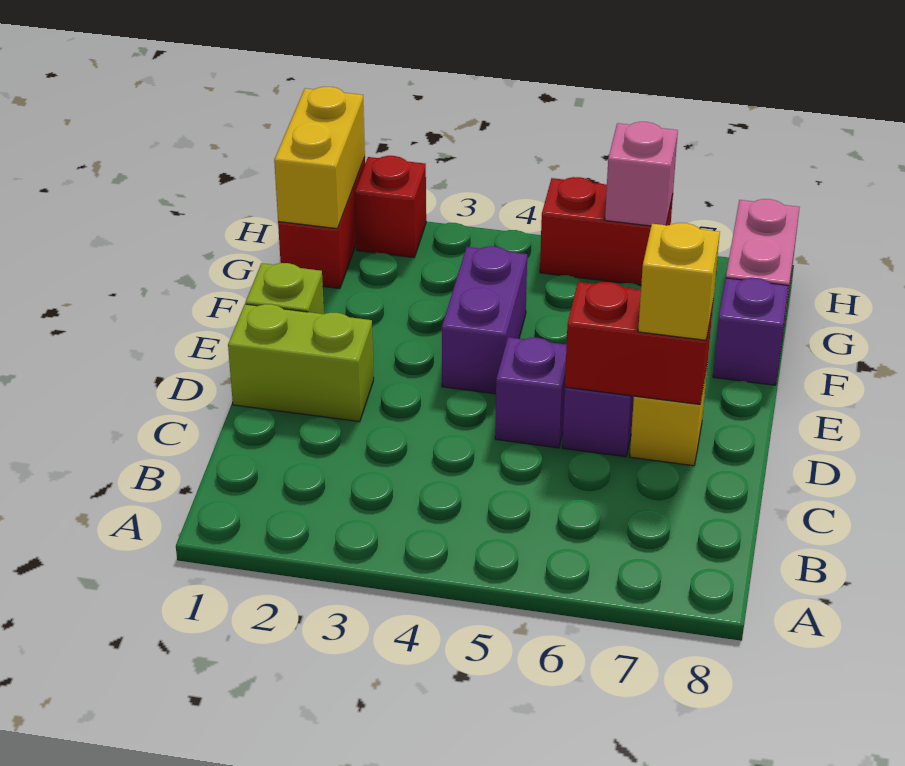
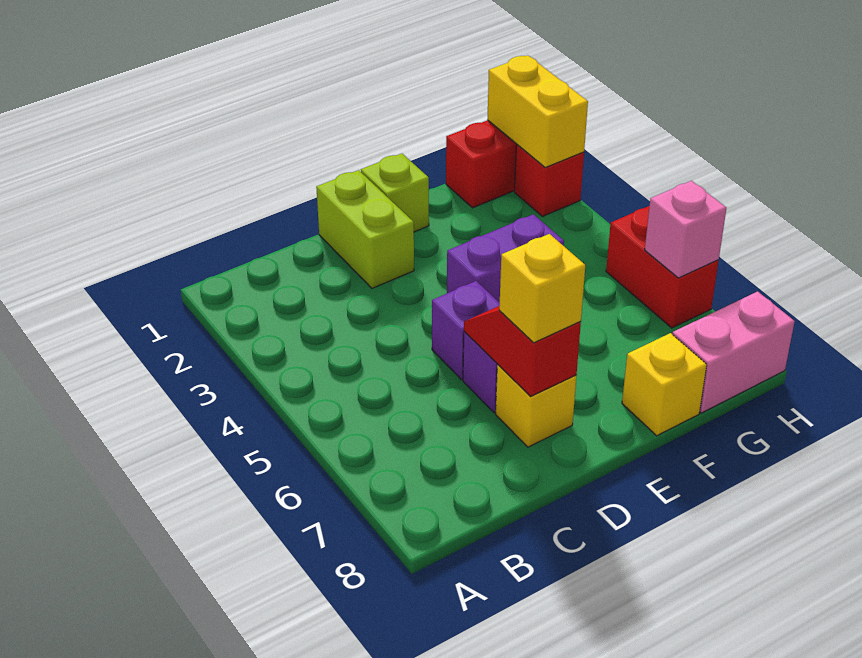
red brick D6:D7 level 2 -> red slope D6:D7 level 2 top 7
purple brick F8 level 1 -> yellow brick F8 level 1
yellow brick G1:H1 level 2 -> yellow brick H1:H2 level 2

